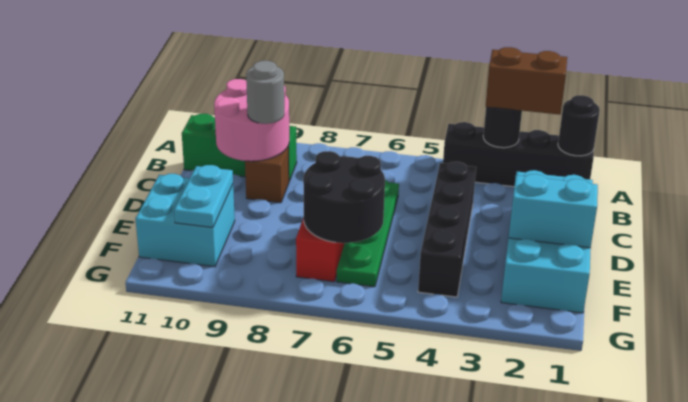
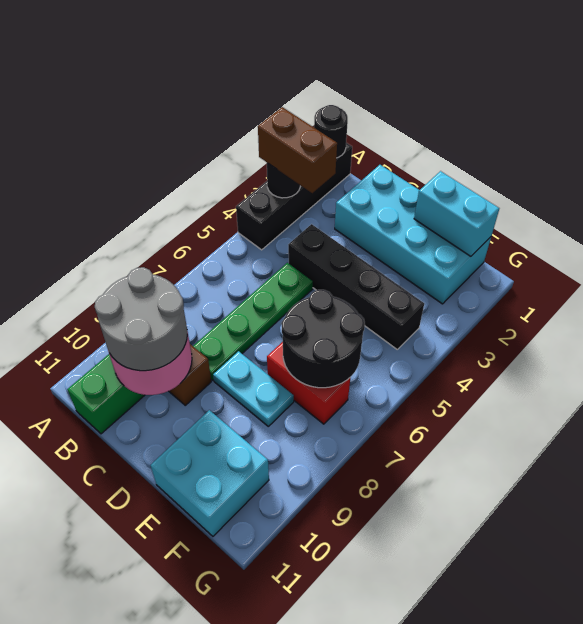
brown brick A2:A3 level 3 -> brown brick A3:B3 level 3
green plate C6:F6 level 1 -> green plate C5:C8 level 1
grey round brick C9 level 3 -> grey round brick B9:C10 level 3
cyan brick E1:E2 level 2 -> cyan brick E1:F1 level 2
cyan plate E10:F10 level 2 -> cyan plate D8:E8 level 1

